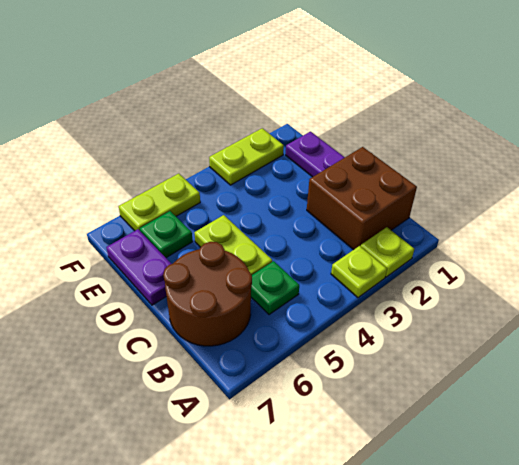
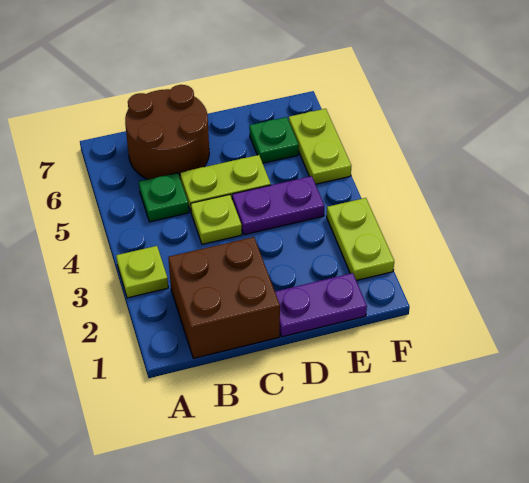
lime plate A2 level 1 -> lime plate C4 level 1
purple plate D7:E7 level 1 -> purple plate D4:E4 level 1

